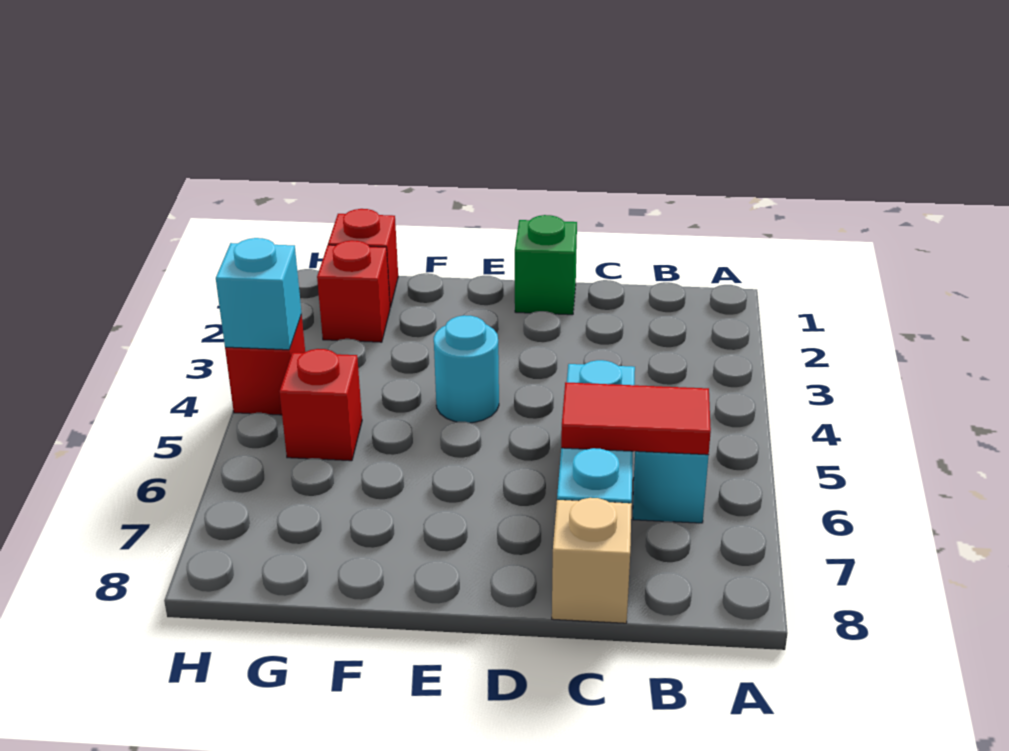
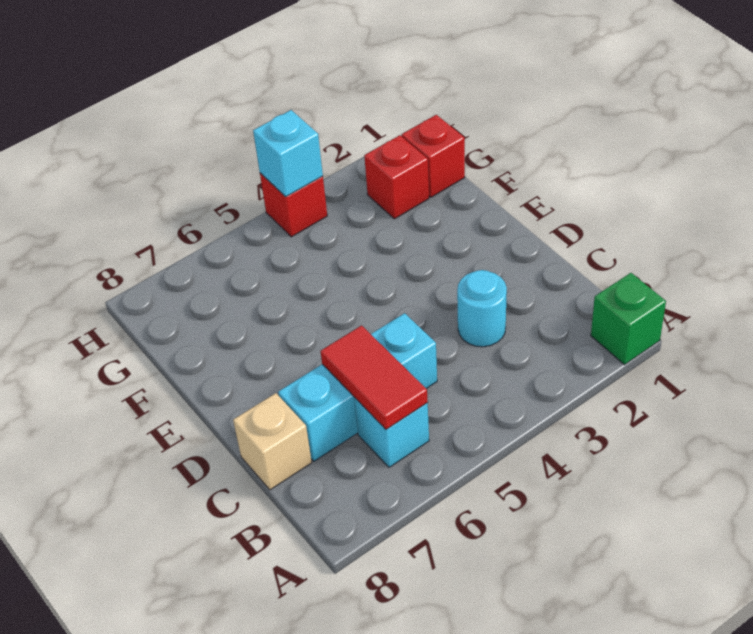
green brick D1 level 1 -> green brick A1 level 1
cyan round brick E4 level 1 -> cyan round brick C3 level 1
red brick G5 level 1 -> none

